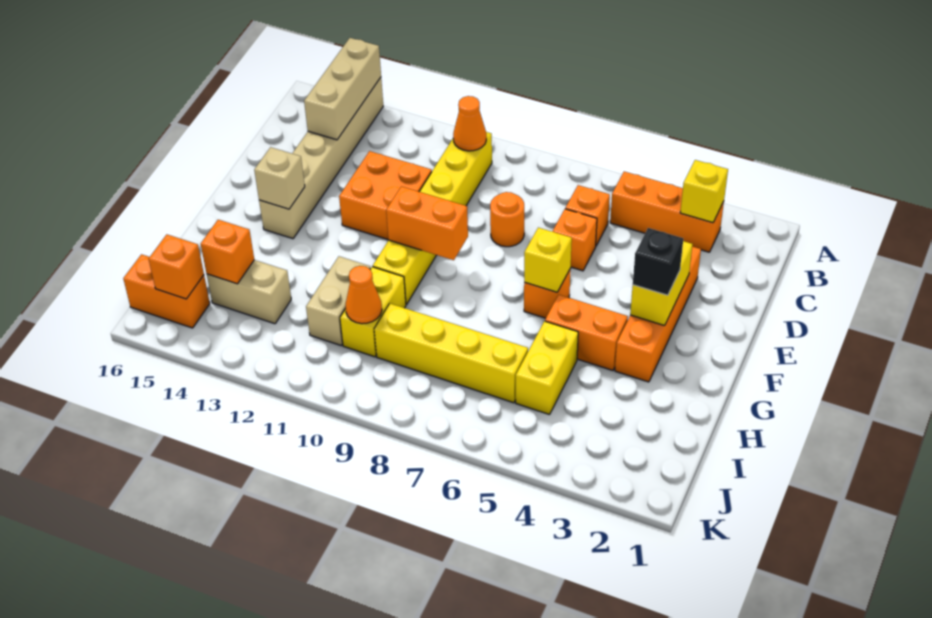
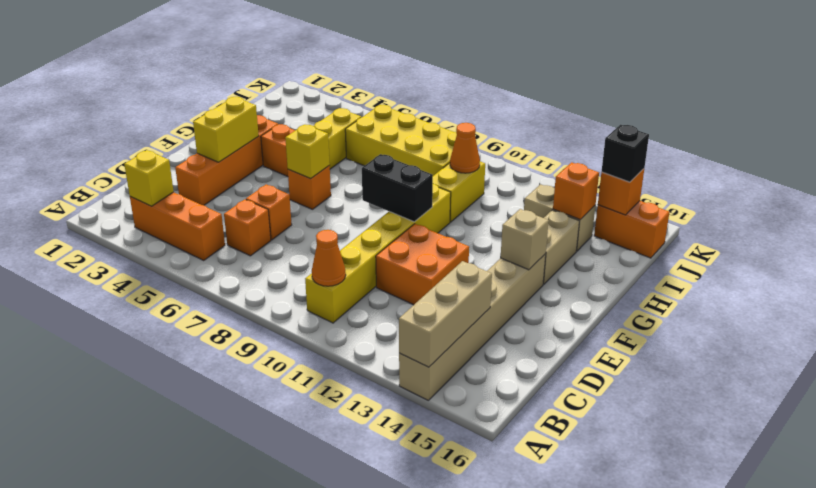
orange round brick D8 level 1 -> none
black brick F3 level 3 -> black brick J15 level 3
orange brick F9:F10 level 2 -> black brick F9:F10 level 2
tan brick H11:I11 level 1 -> tan brick G14:H14 level 1
yellow brick I6:I9 level 1 -> yellow brick I6:J9 level 1

